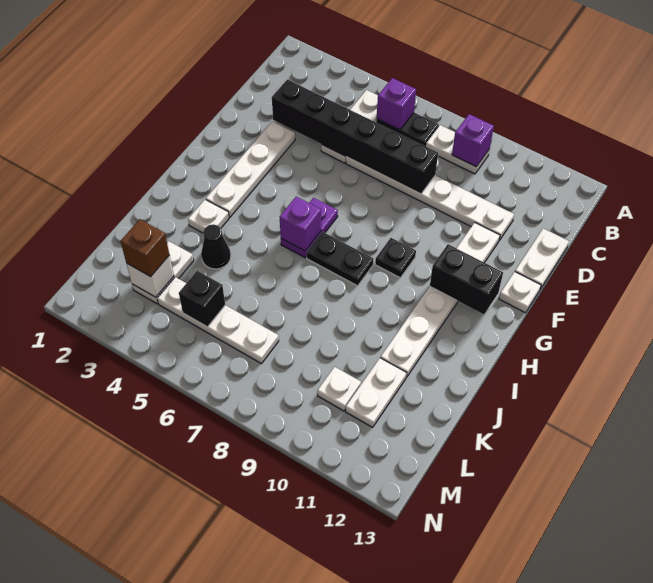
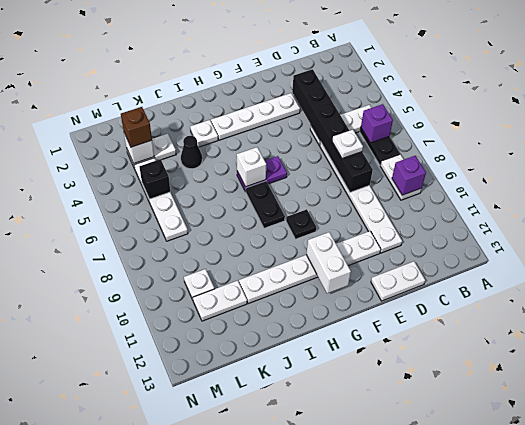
white plate F13 level 1 -> white plate D7 level 3
black brick G11:G12 level 2 -> white brick G11:G12 level 2
purple brick H6 level 2 -> white brick H6 level 2

